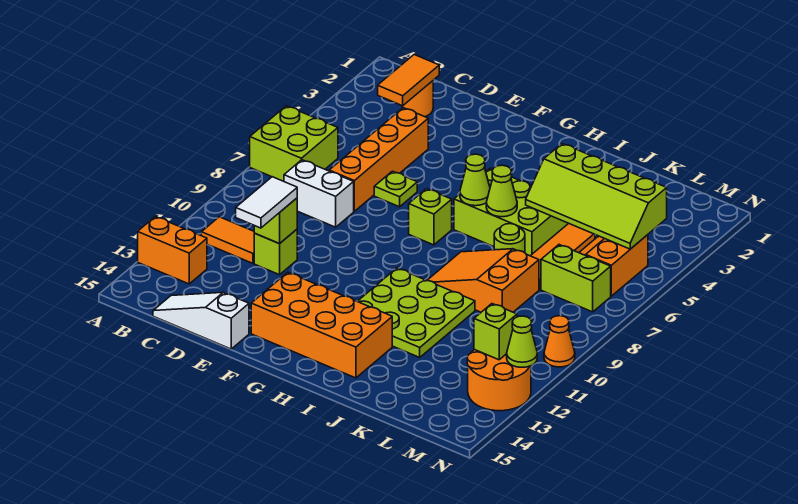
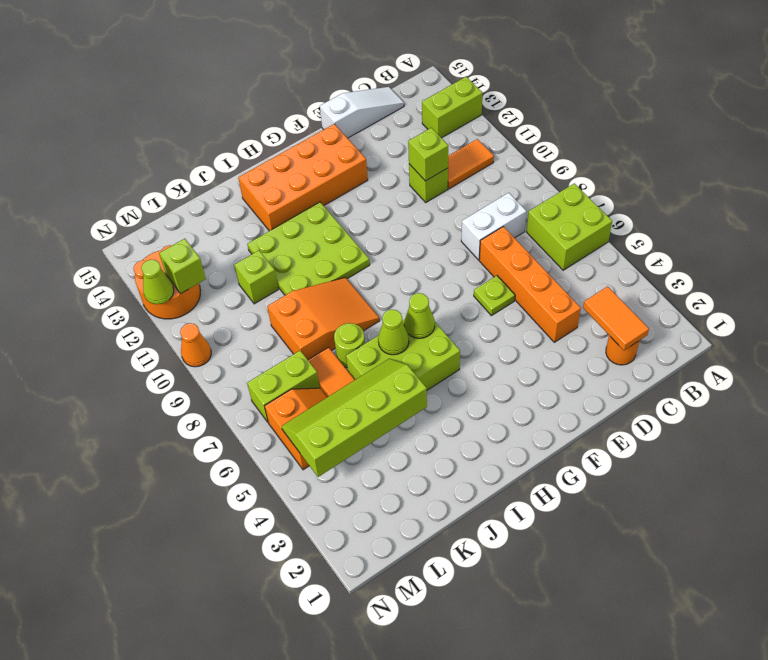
orange brick A13:B13 level 1 -> lime brick A13:B13 level 1
white tile D11:D12 level 3 -> none
lime brick G7 level 1 -> lime brick K11 level 1

